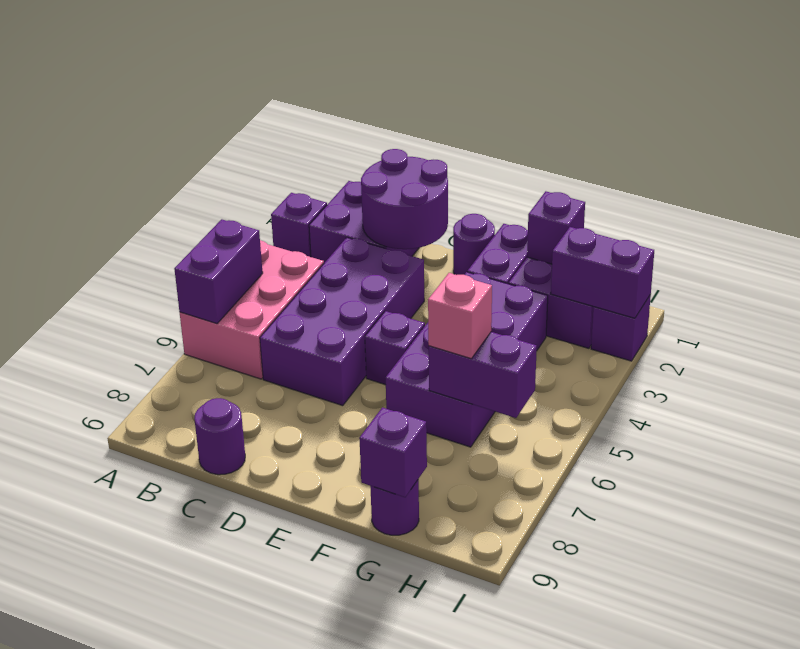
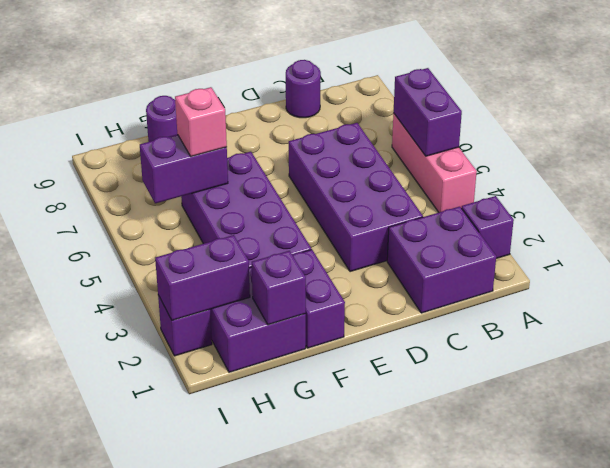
pink brick A4:B6 level 1 -> pink brick A4:A6 level 1
purple round brick C1:D2 level 2 -> none
purple round brick E1 level 1 -> none
purple brick E5 level 1 -> none
purple brick G9 level 2 -> none

